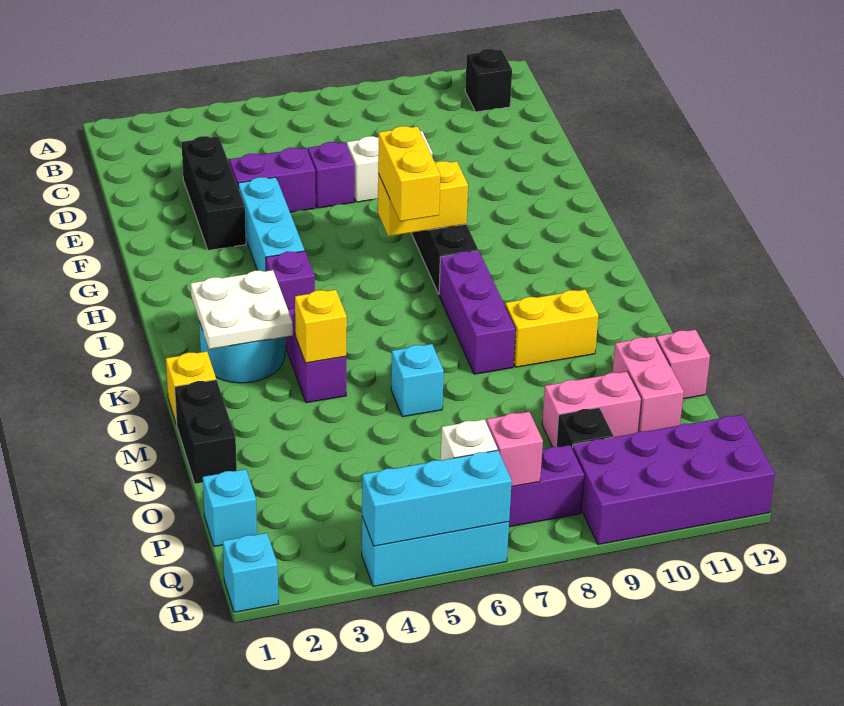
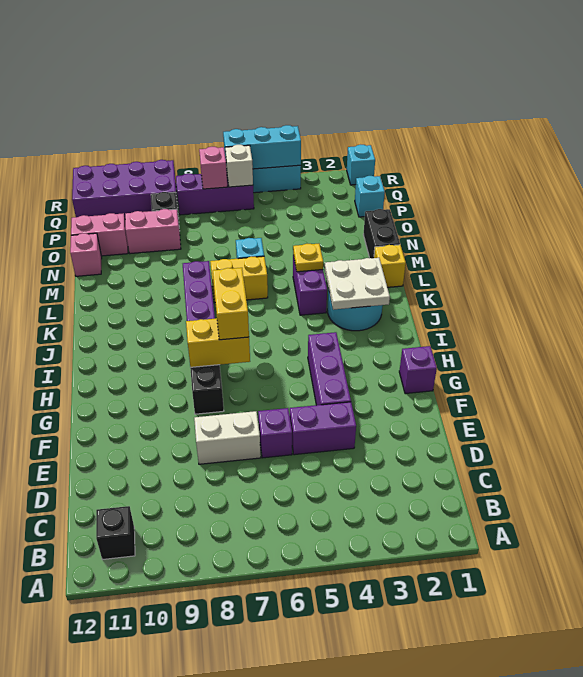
black brick D3:F3 level 1 -> none
cyan brick F4:H4 level 1 -> purple brick F4:H4 level 1
purple brick I4 level 1 -> purple brick G1 level 1
yellow brick L4 level 2 -> yellow plate L4 level 2
yellow brick L9:L10 level 1 -> yellow brick L6:L7 level 1
pink brick N11:O11 level 1 -> pink brick O11:O12 level 1

